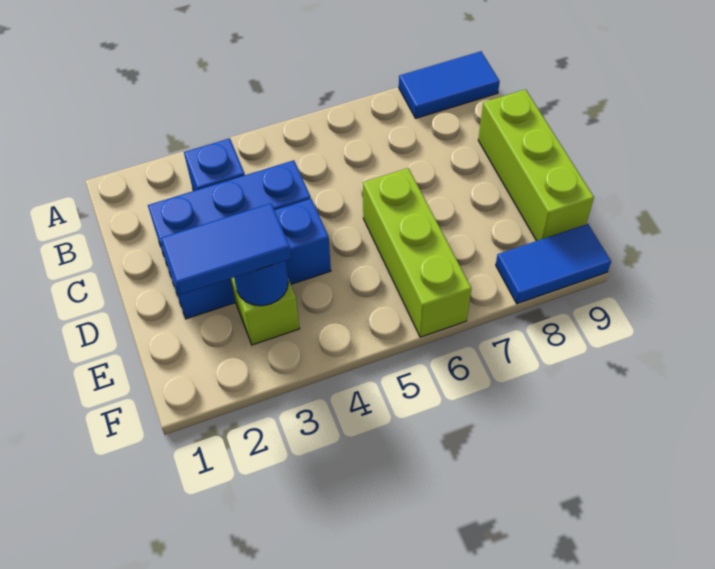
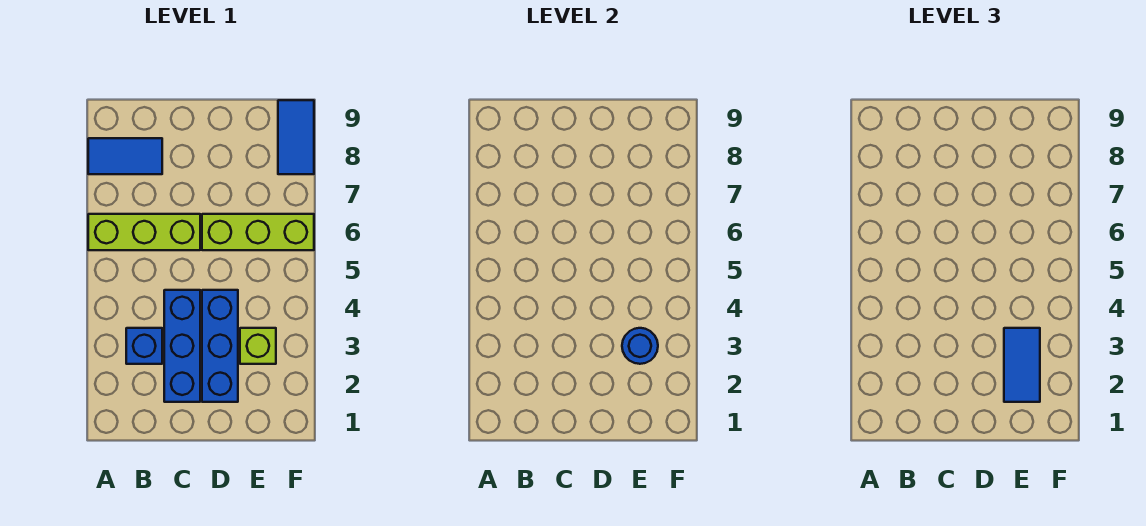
blue tile A8:A9 level 1 -> blue tile A8:B8 level 1
lime brick C9:E9 level 1 -> lime brick A6:C6 level 1

